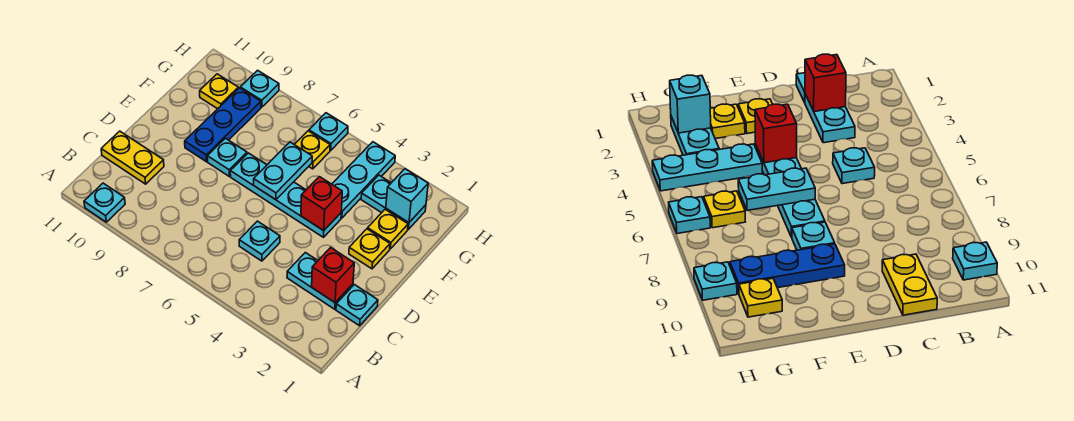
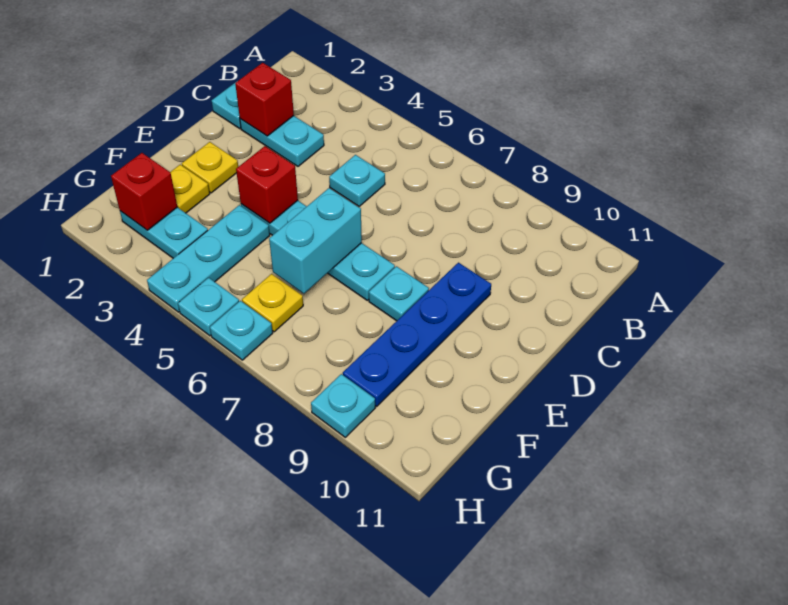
cyan plate A10 level 1 -> cyan plate H5 level 1
yellow plate C10:C11 level 1 -> none
cyan plate E6:F6 level 2 -> cyan brick E6:F6 level 2
blue plate E9:G9 level 1 -> blue plate D9:G9 level 1
cyan brick G2 level 2 -> red brick G2 level 2
yellow plate G10 level 1 -> none

